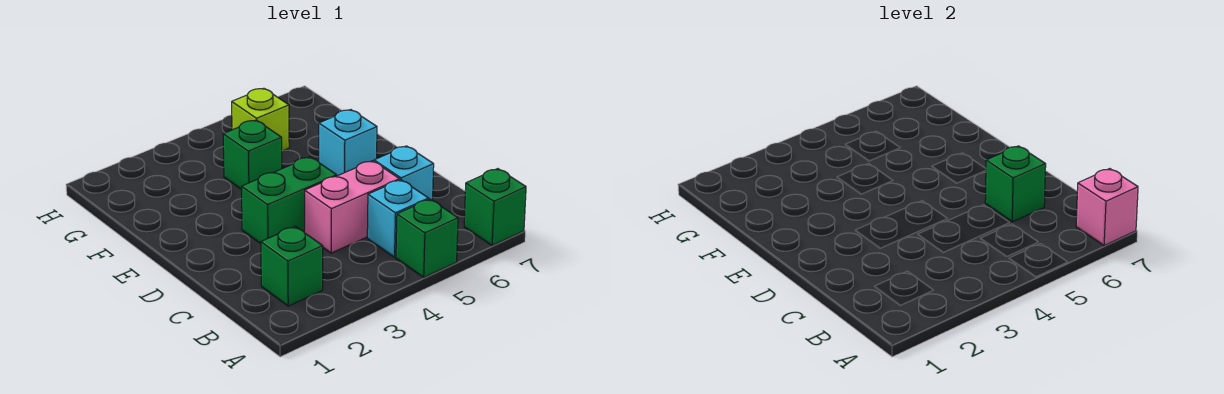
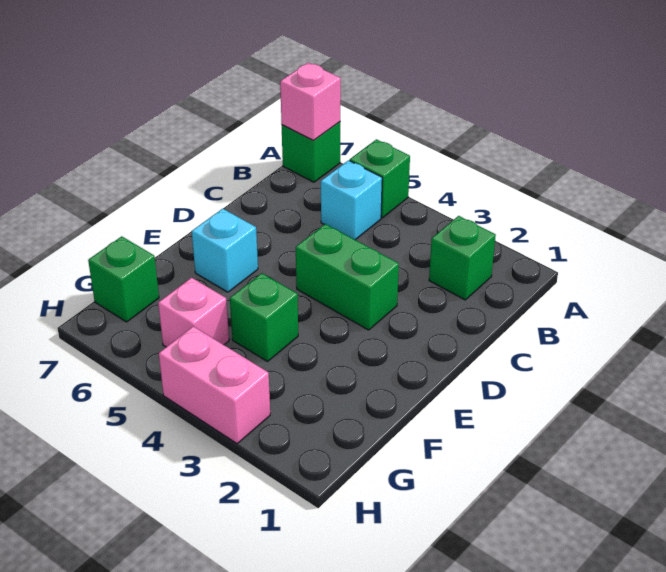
pink brick C4:C5 level 1 -> pink brick H3:H4 level 1
cyan brick C6 level 1 -> none
green brick C6 level 2 -> green brick G7 level 1
lime brick G5 level 1 -> pink brick G5 level 1

